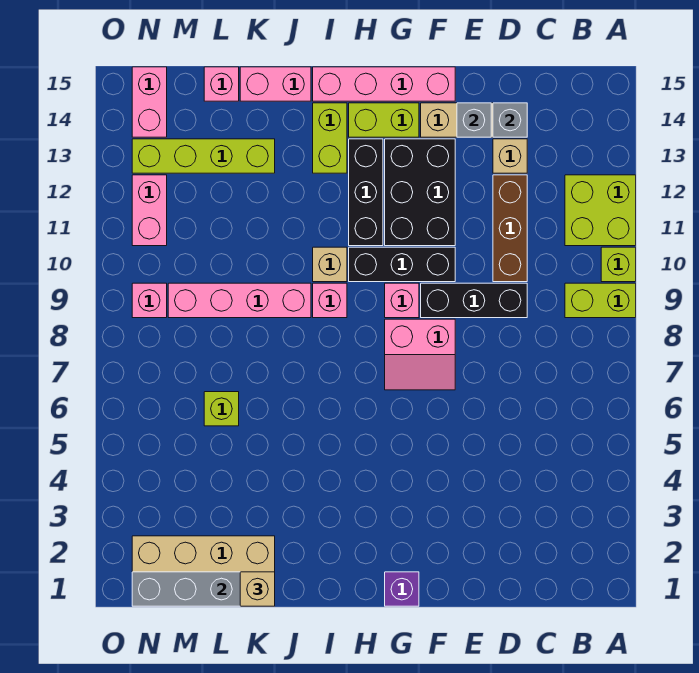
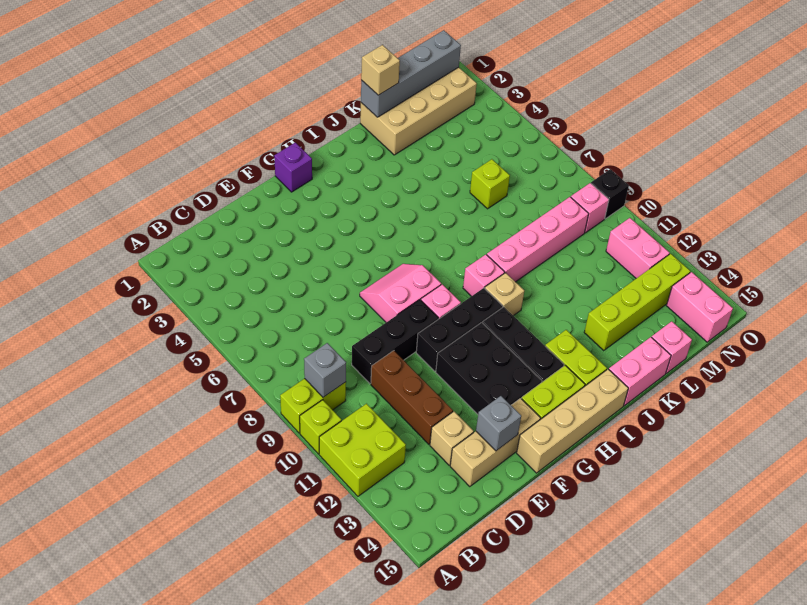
grey brick D14 level 2 -> grey brick B9 level 2
pink brick F15:I15 level 1 -> tan brick F15:I15 level 1
none -> black brick O9 level 1

